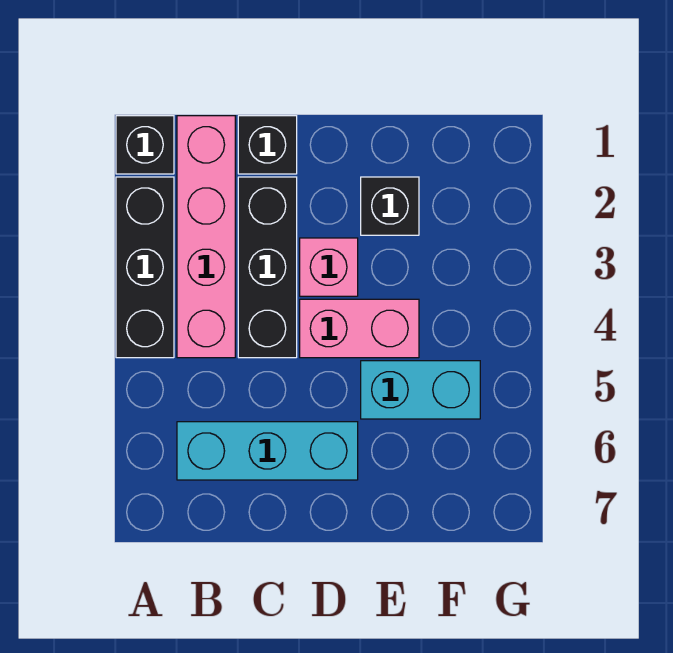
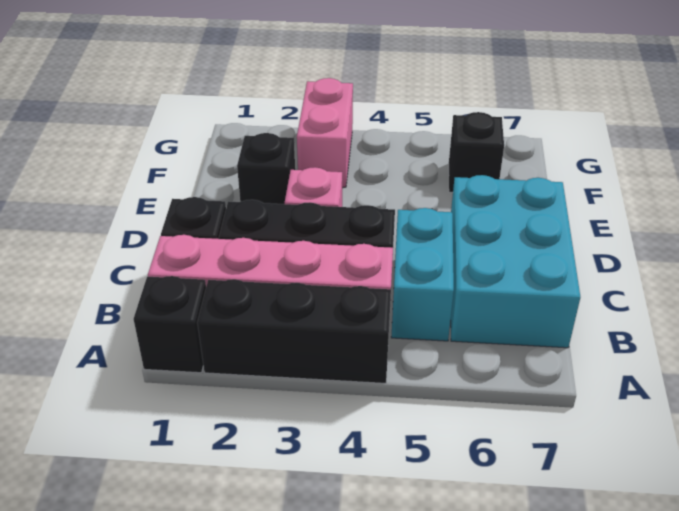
cyan brick B6:D6 level 1 -> cyan brick B6:D7 level 1
pink brick D4:E4 level 1 -> pink brick F3:G3 level 1
cyan brick E5:F5 level 1 -> cyan brick B5:C5 level 1
none -> black brick F6 level 1

